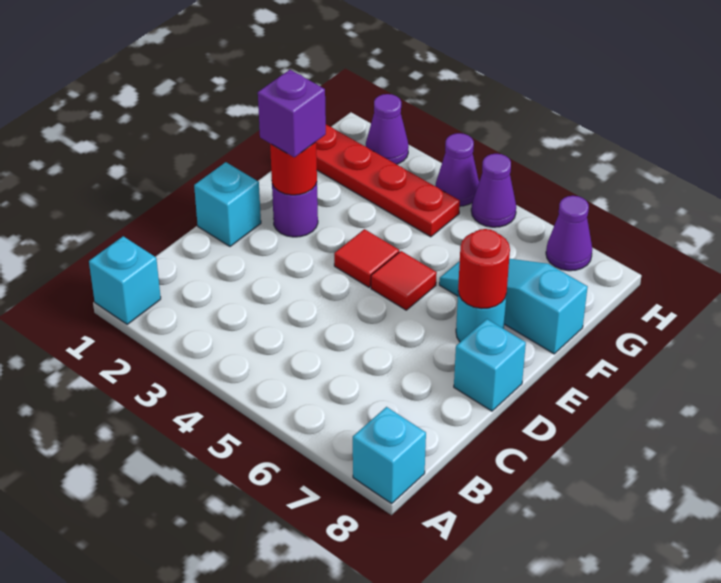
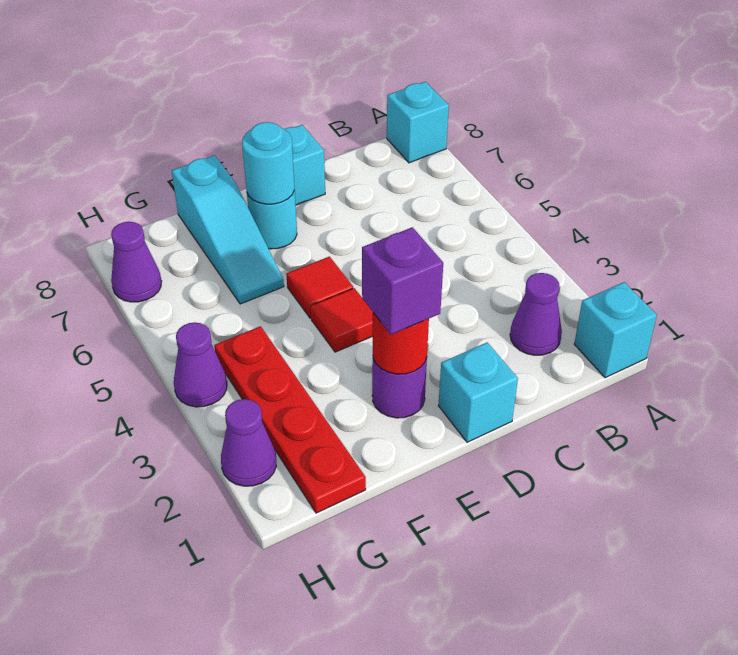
red round brick E7 level 2 -> cyan round brick E7 level 2
purple cone H5 level 1 -> purple cone B2 level 1

